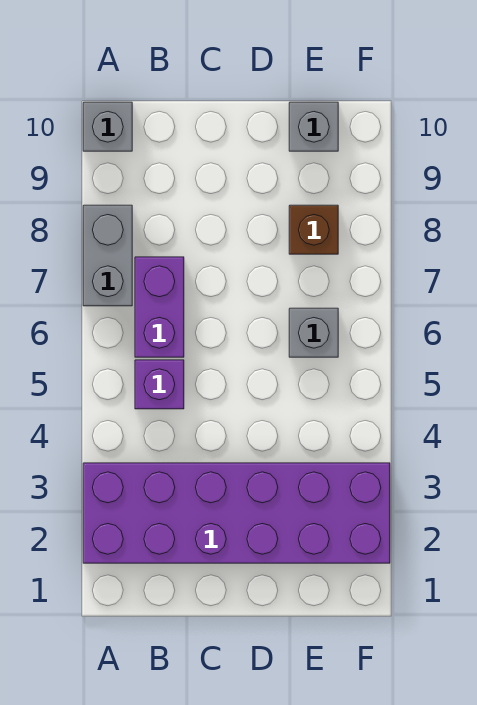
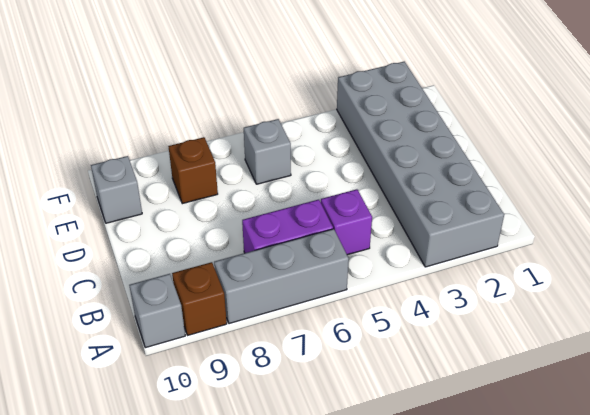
purple brick A2:F3 level 1 -> grey brick A2:F3 level 1
grey brick A7:A8 level 1 -> grey brick A6:A8 level 1
none -> brown brick A9 level 1

